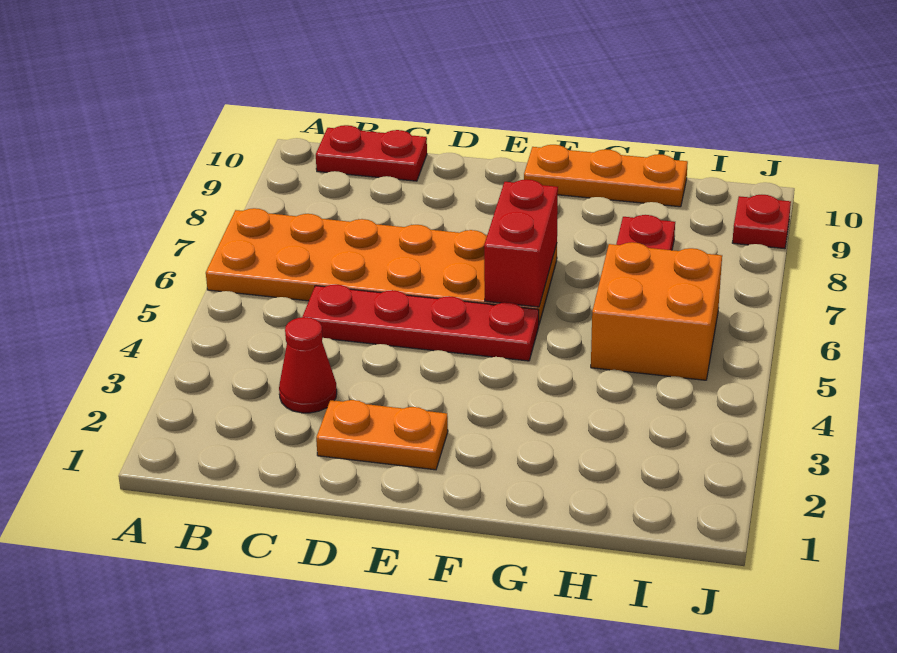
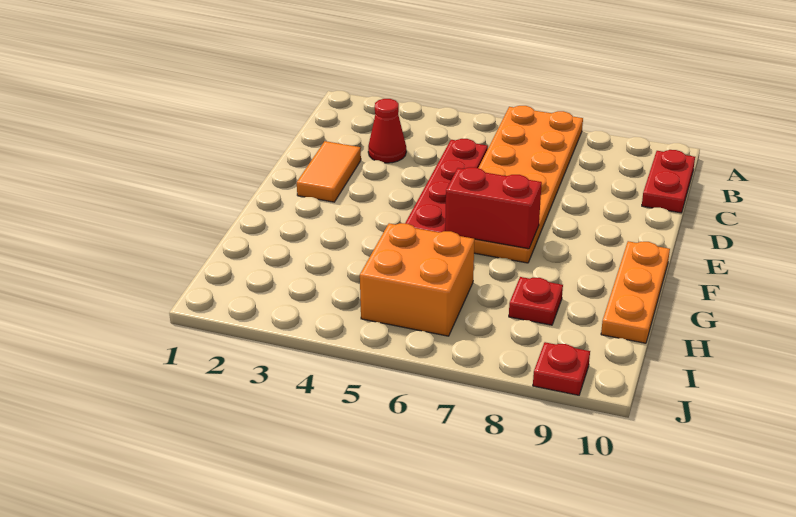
orange plate D2:E2 level 1 -> orange tile D2:E2 level 1

